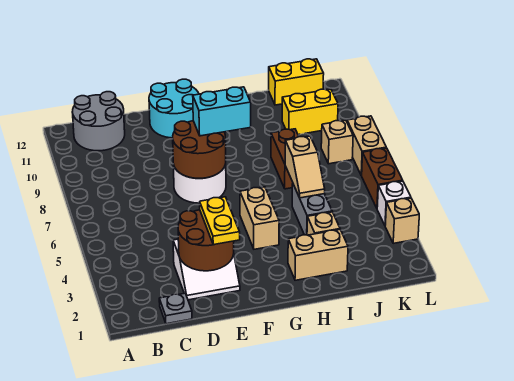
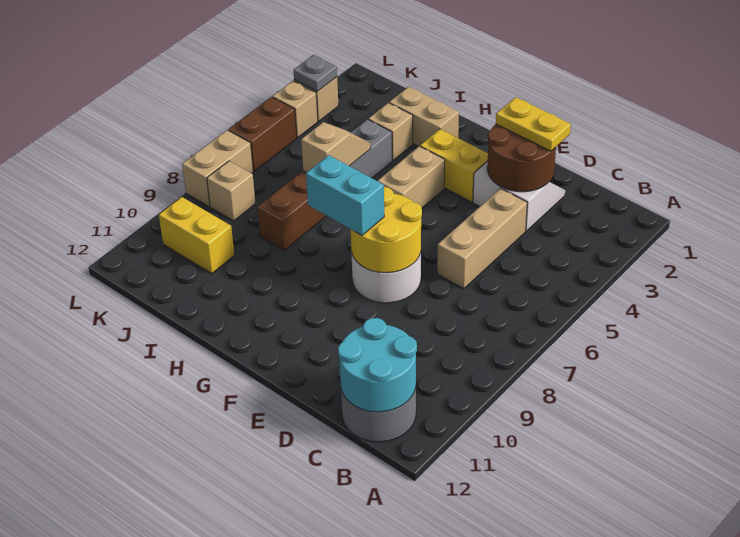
grey plate C1 level 1 -> grey plate L3 level 2
none -> tan brick D4:D6 level 1
yellow plate E2:E3 level 3 -> yellow plate D2:E2 level 3
brown round brick E7:F8 level 2 -> yellow round brick E7:F8 level 2
cyan round brick E11:F12 level 1 -> cyan round brick B11:C12 level 2
yellow brick J12:K12 level 1 -> yellow brick F3:G3 level 1
white brick L4 level 1 -> tan brick L4 level 1

